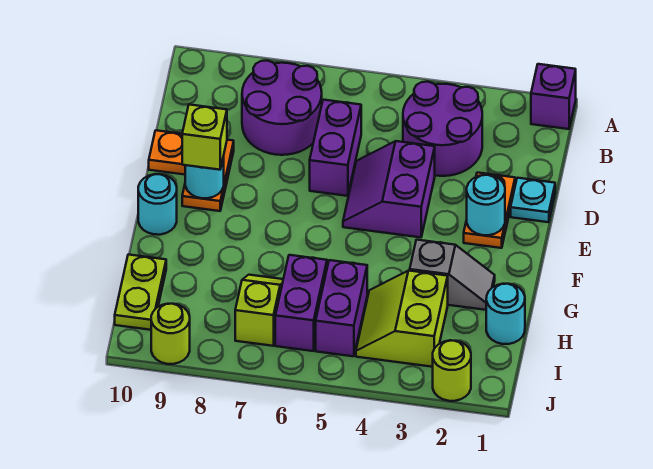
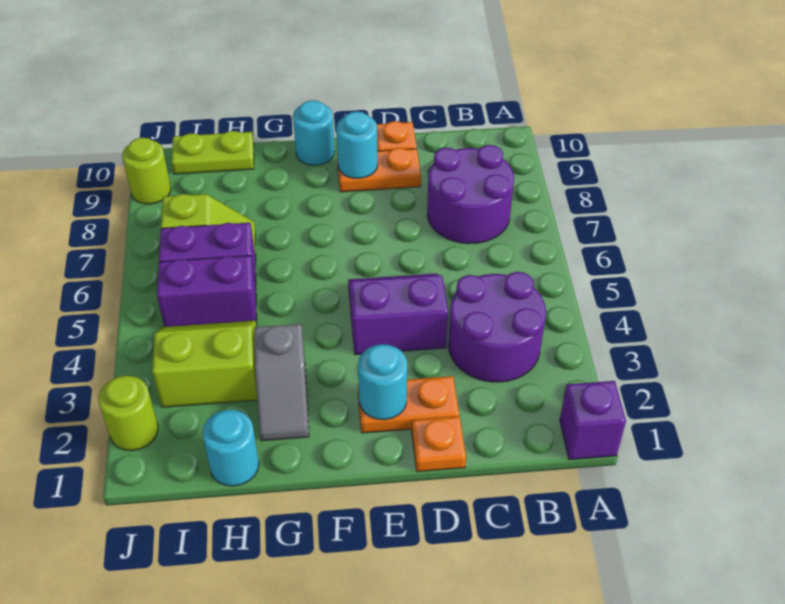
purple brick C6:D6 level 1 -> none
cyan plate D1 level 1 -> orange plate D1 level 1
lime brick E9 level 3 -> none

